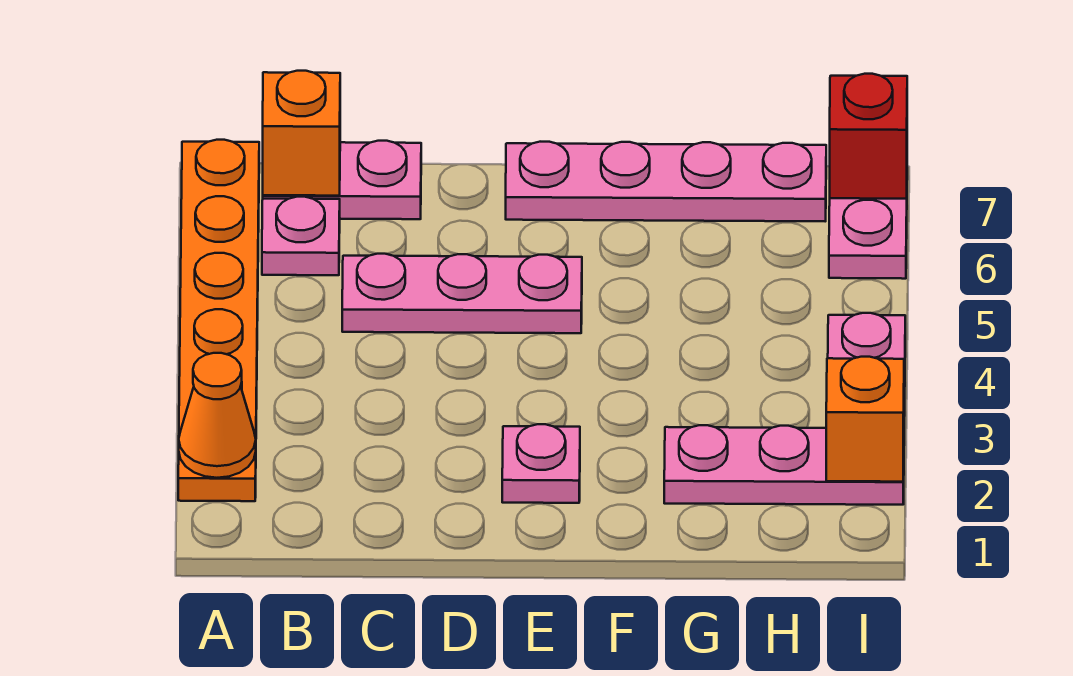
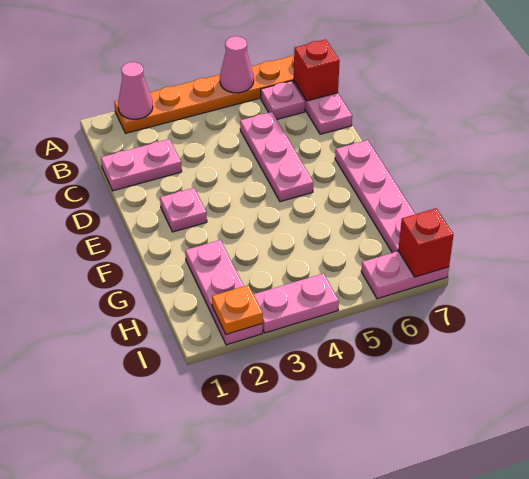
orange cone A2 level 2 -> pink cone A2 level 2
none -> pink cone A5 level 2
orange brick B7 level 2 -> red brick B7 level 2
none -> pink plate C1:C2 level 1
orange brick I2 level 2 -> orange plate I2 level 2

